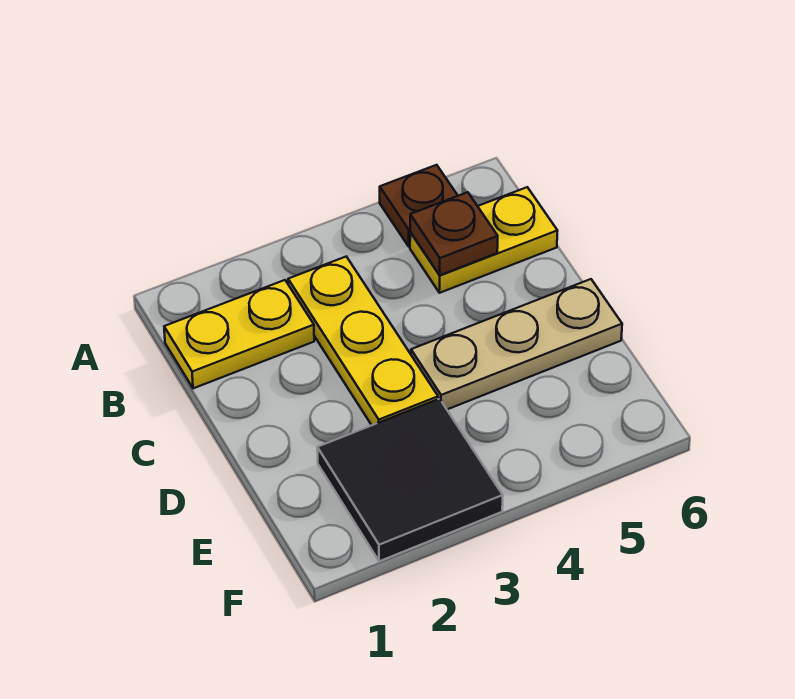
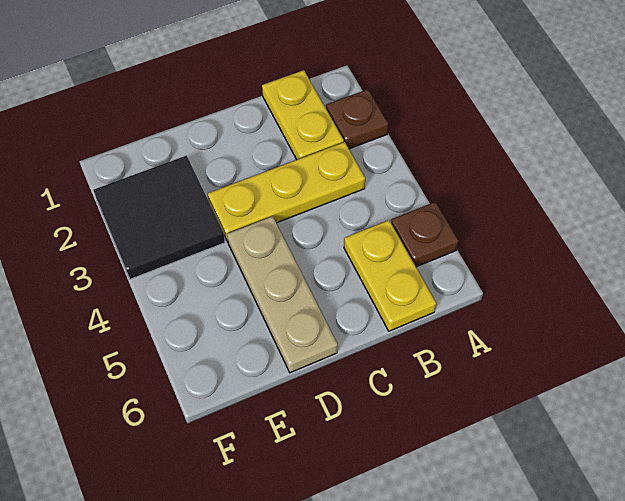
brown plate B5 level 2 -> brown plate A2 level 1

